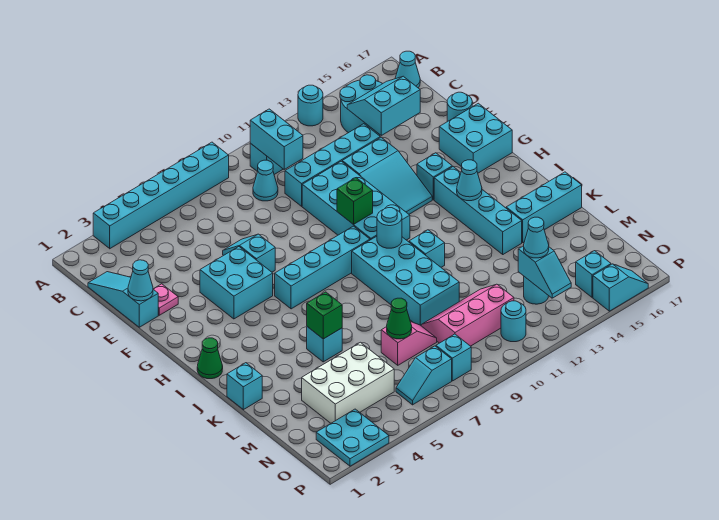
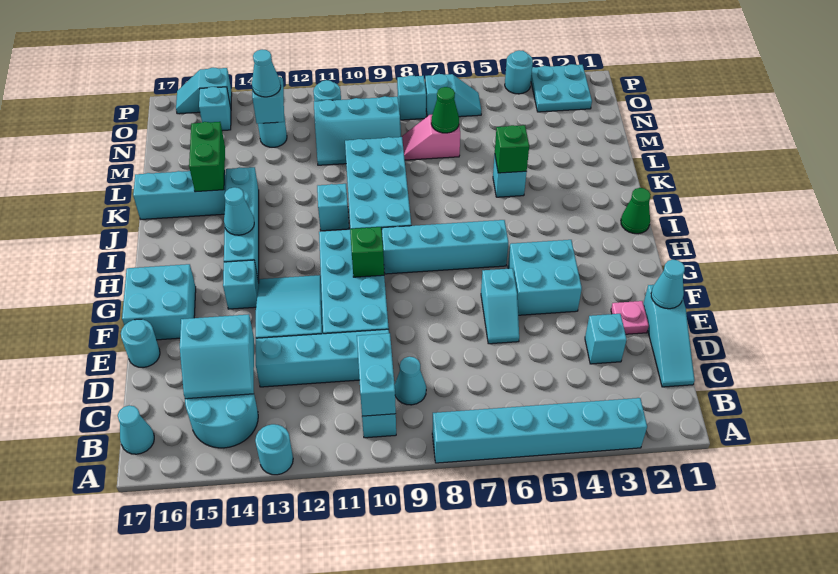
cyan round brick I10 level 2 -> cyan round brick P4 level 1
cyan brick K1 level 1 -> cyan brick D3 level 1
none -> green brick K15:L15 level 2
white brick M3:N5 level 1 -> none
pink slope M9:N11 level 1 top N -> cyan slope M9:N11 level 1 top N

